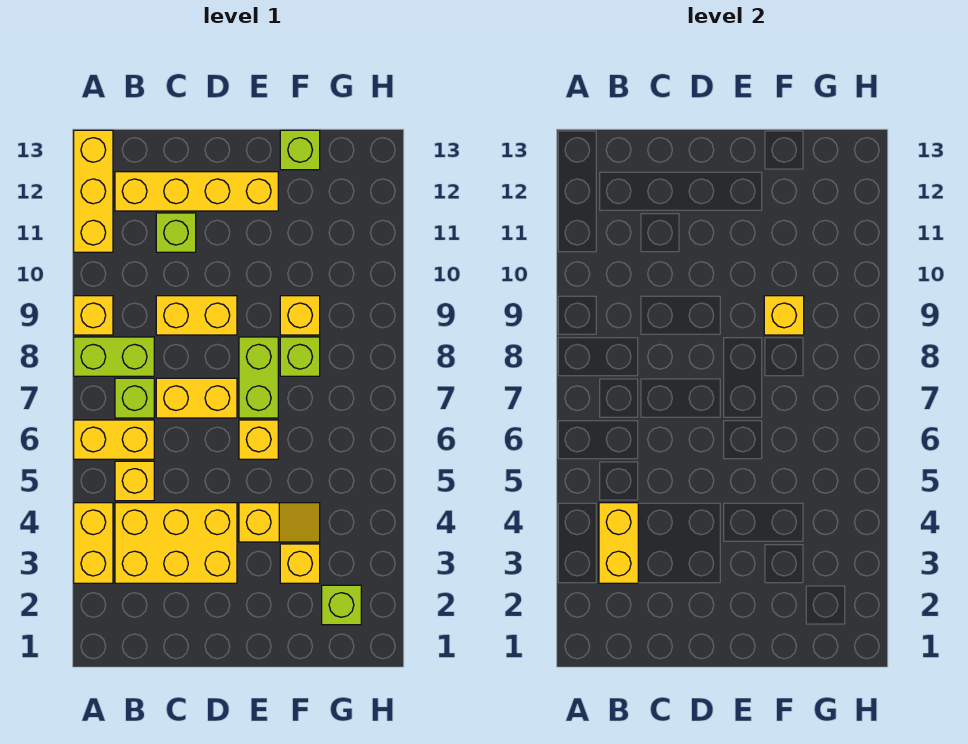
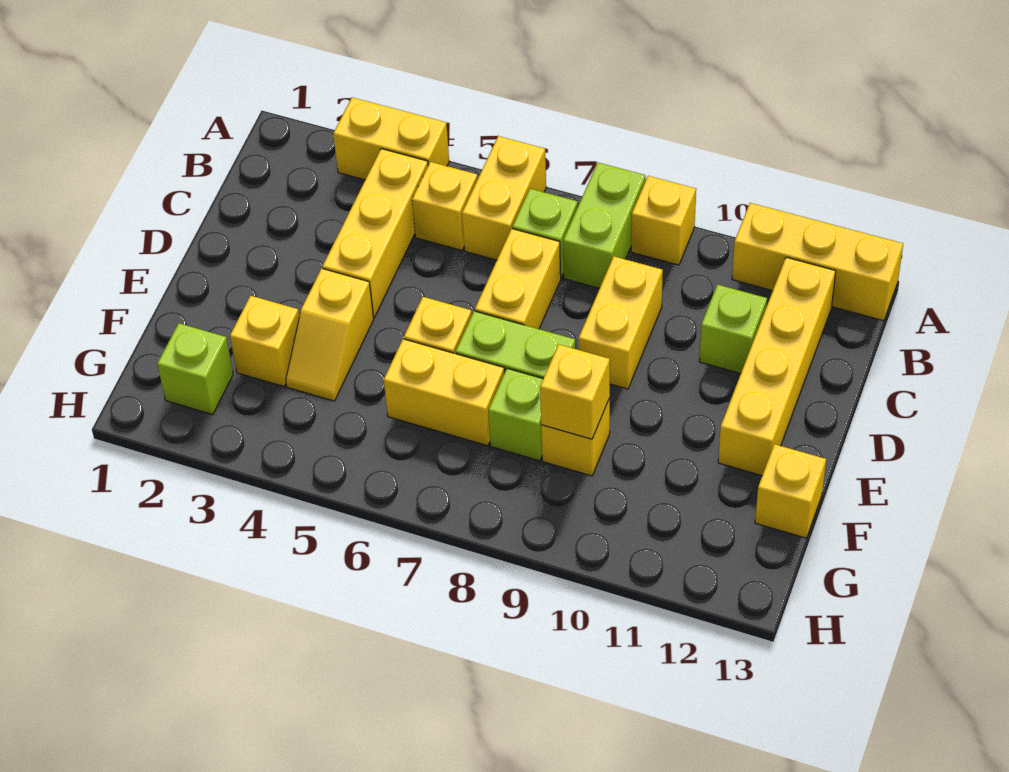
yellow brick B3:D4 level 1 -> yellow brick B4:D4 level 1
yellow brick B3:B4 level 2 -> yellow brick F6:F7 level 1
lime brick F13 level 1 -> yellow brick F13 level 1

